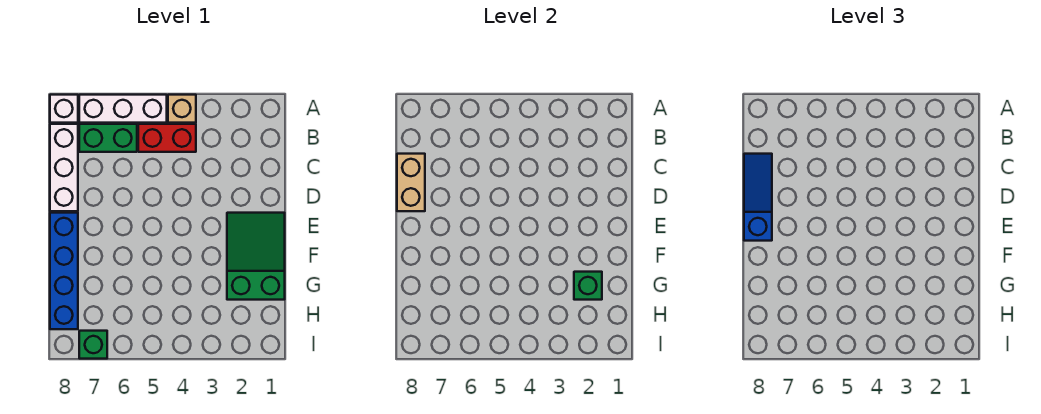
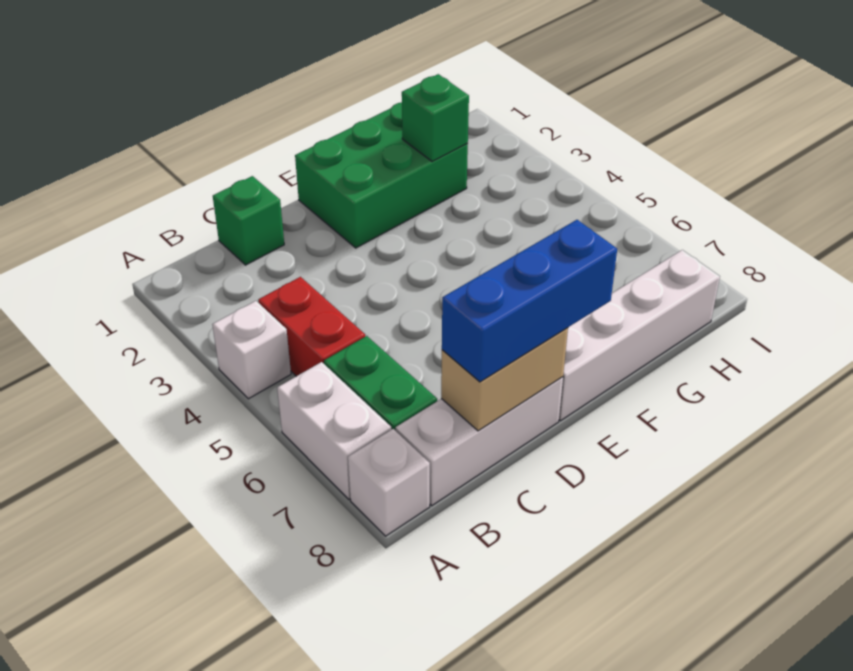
tan brick A4 level 1 -> white brick A4 level 1
white brick A5:A7 level 1 -> white brick A6:A7 level 1
blue slope C8:E8 level 3 top E -> blue brick C8:E8 level 3
green slope E1:G2 level 1 top G -> green brick E1:G2 level 1
blue brick E8:H8 level 1 -> white brick E8:H8 level 1
green brick I7 level 1 -> green brick C1 level 1

